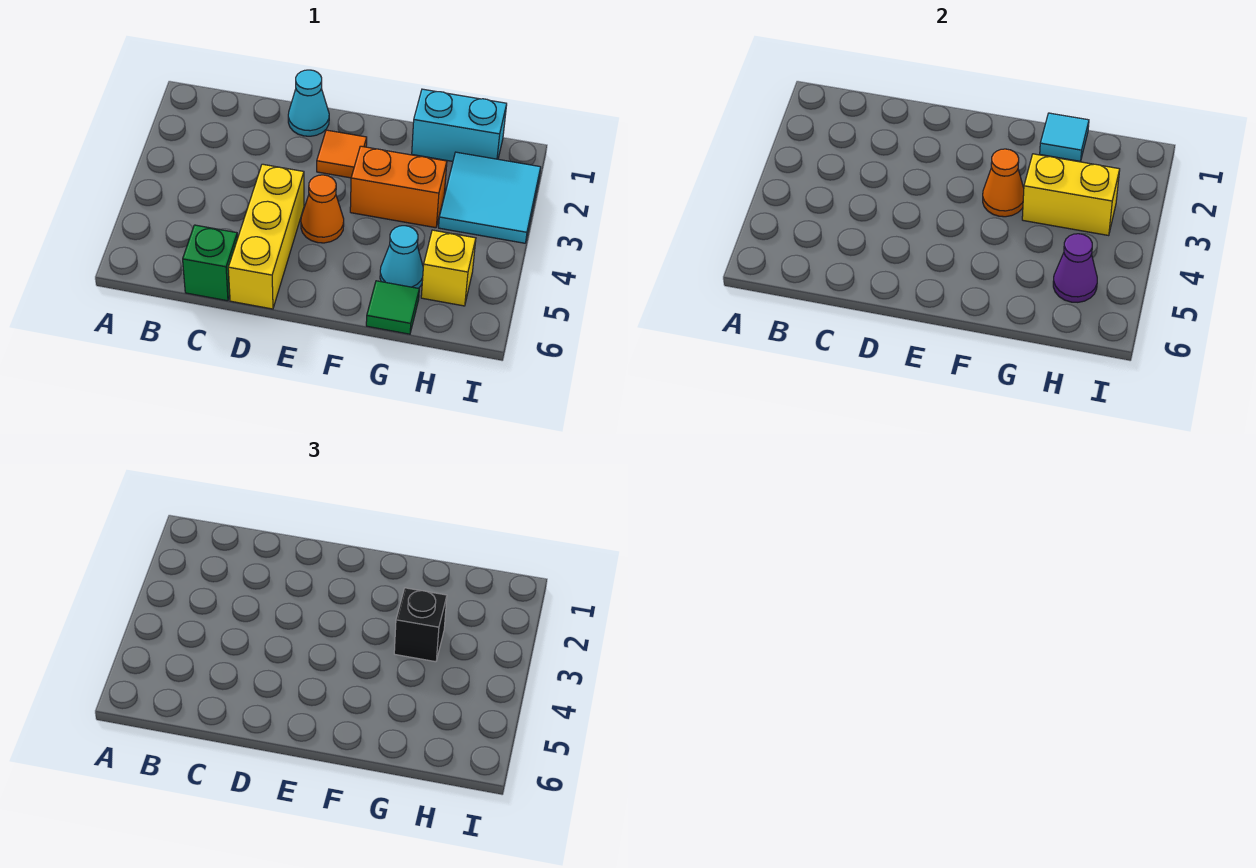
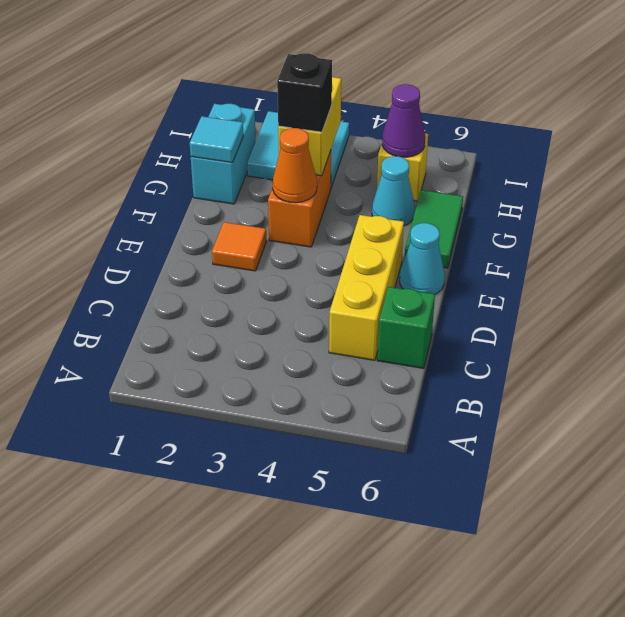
cyan cone D1 level 1 -> cyan cone E6 level 1
yellow brick D4:D6 level 1 -> yellow brick C5:E5 level 1
orange cone E4 level 1 -> none
green tile G6 level 1 -> green tile F6:G6 level 1

